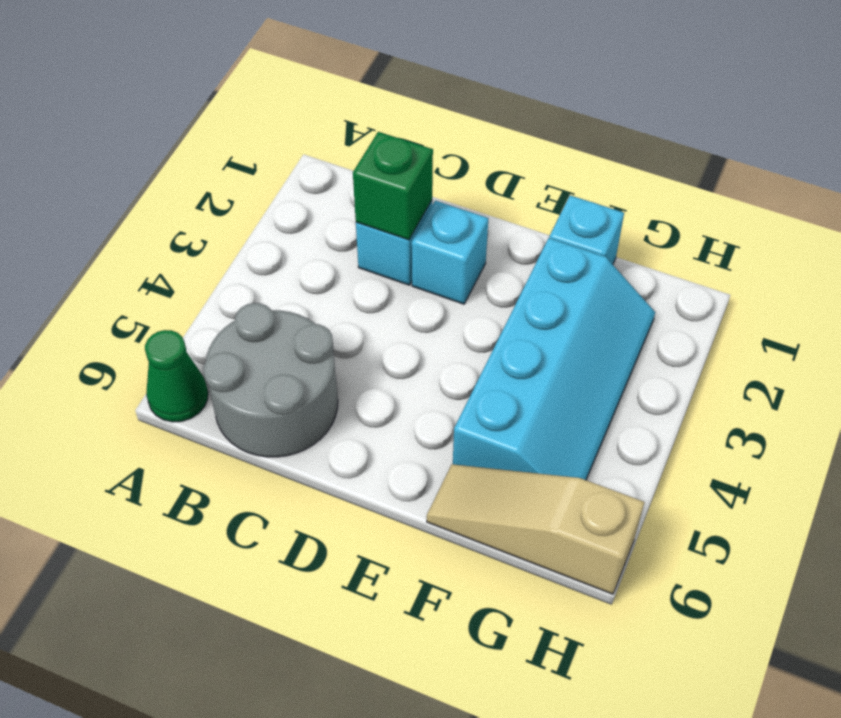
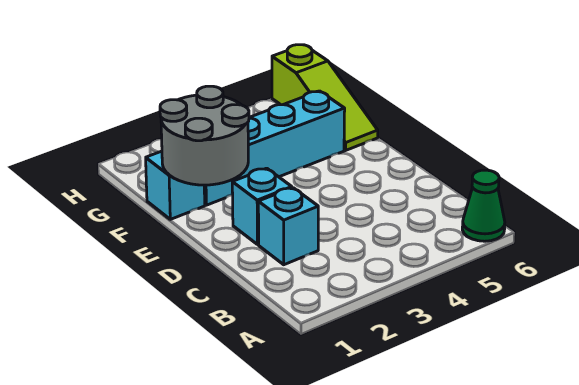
grey round brick B5:C6 level 1 -> grey round brick E1:F2 level 2
green brick C2 level 2 -> none
tan slope F6:H6 level 1 top H -> lime slope F6:H6 level 1 top H

